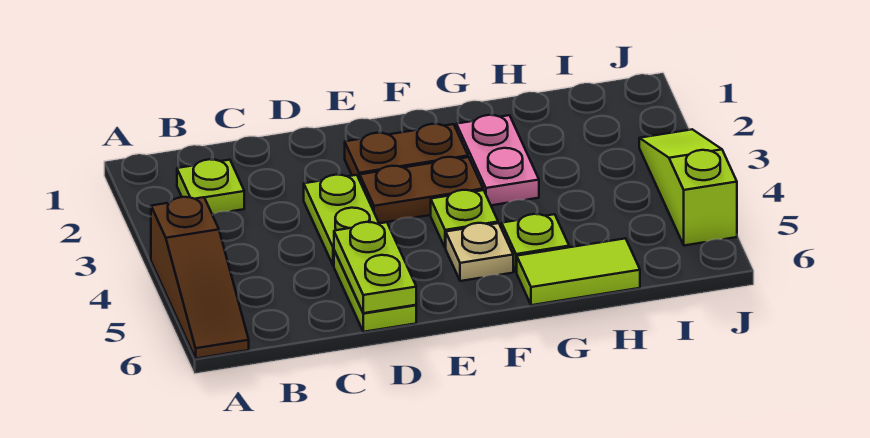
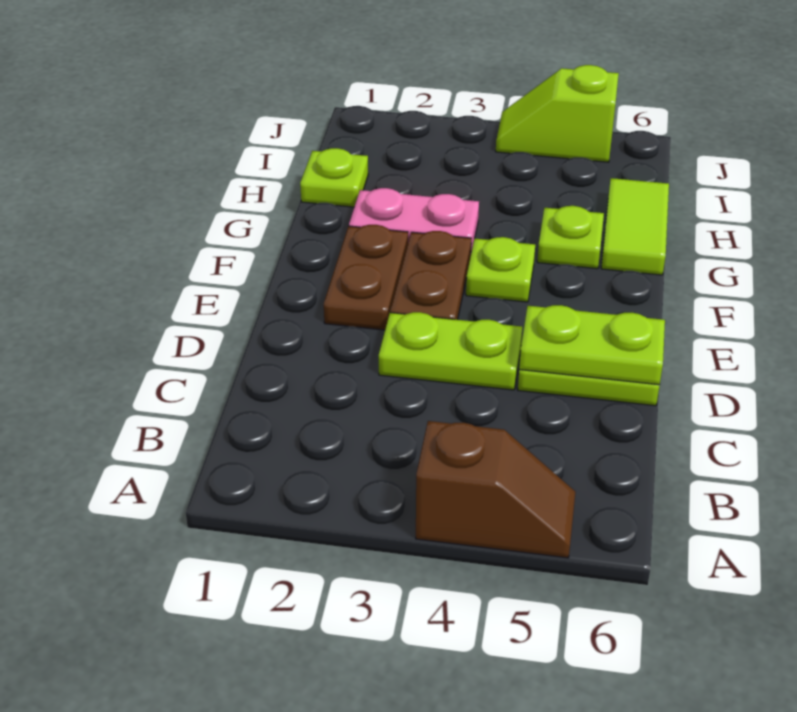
brown slope A4:A6 level 1 top 4 -> brown slope A4:A5 level 1 top 4
lime plate B2 level 1 -> lime plate H1 level 1
tan plate F5 level 1 -> none
lime slope J3:J5 level 1 top 5 -> lime slope J4:J5 level 1 top 5

